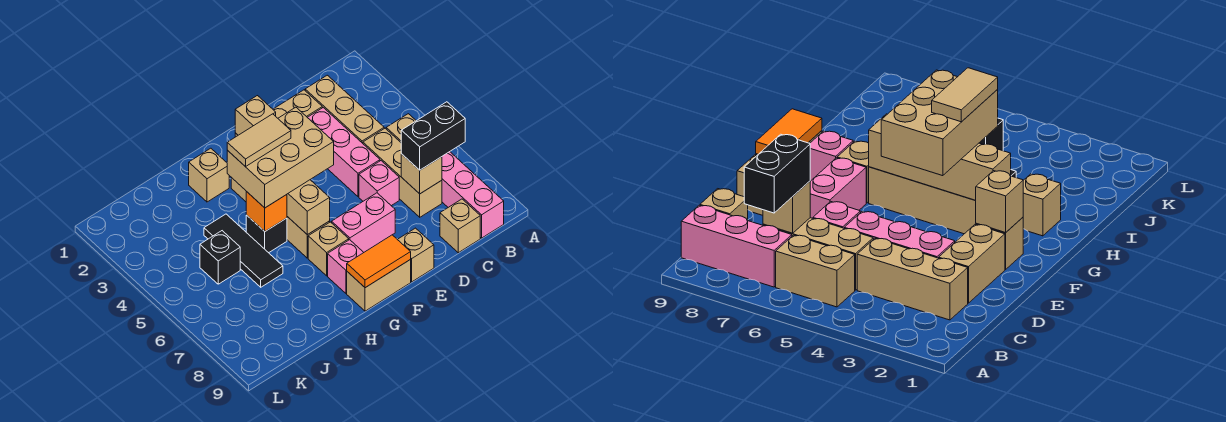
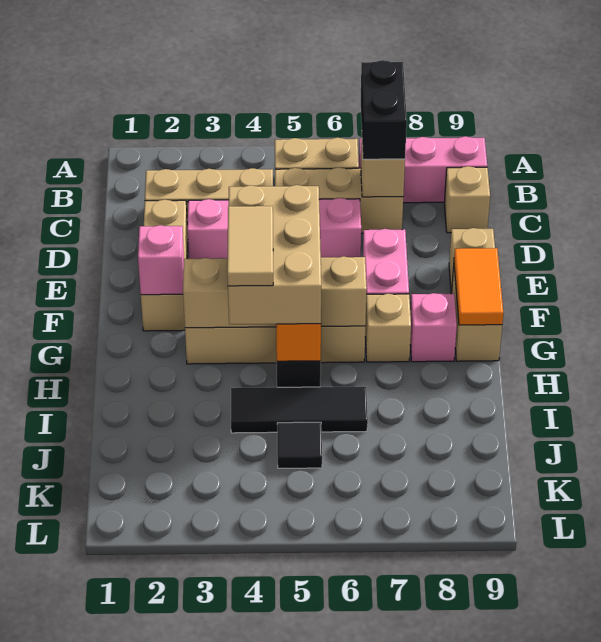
tan brick F2 level 2 -> pink brick F2 level 2
tan brick H2 level 1 -> none
black brick J5 level 1 -> black tile J5 level 1

